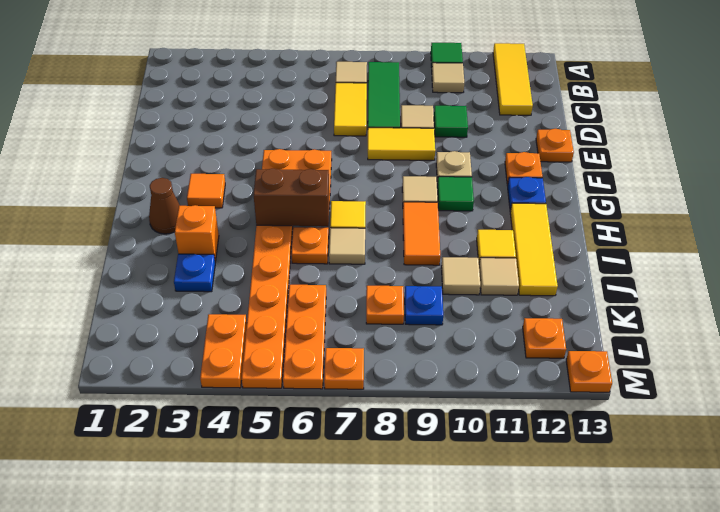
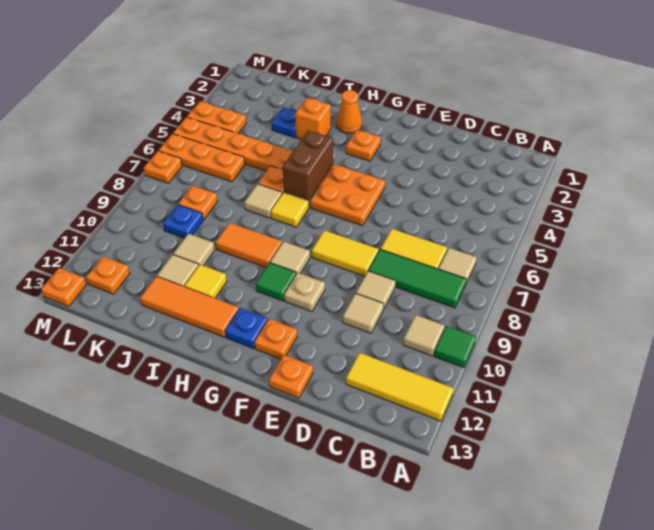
green tile D10 level 1 -> tan tile D10 level 1
yellow tile E8:E9 level 1 -> yellow tile E8:F8 level 1
orange tile G3 level 1 -> orange plate G3 level 1
brown cone H2 level 1 -> orange cone H2 level 1
yellow tile H12:J12 level 1 -> orange tile H12:J12 level 1

